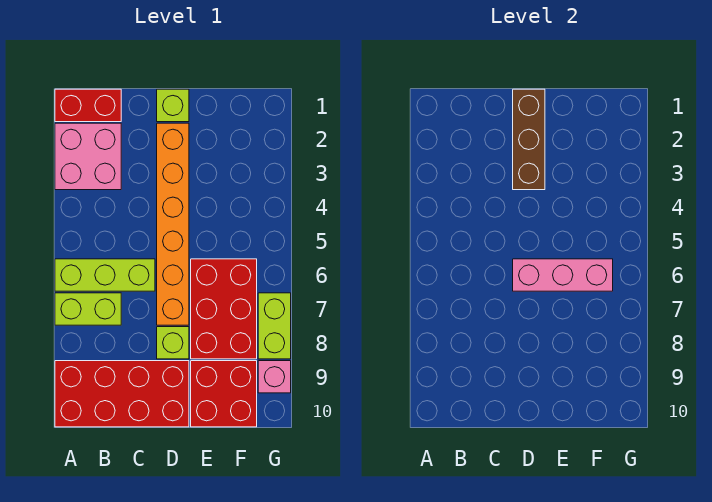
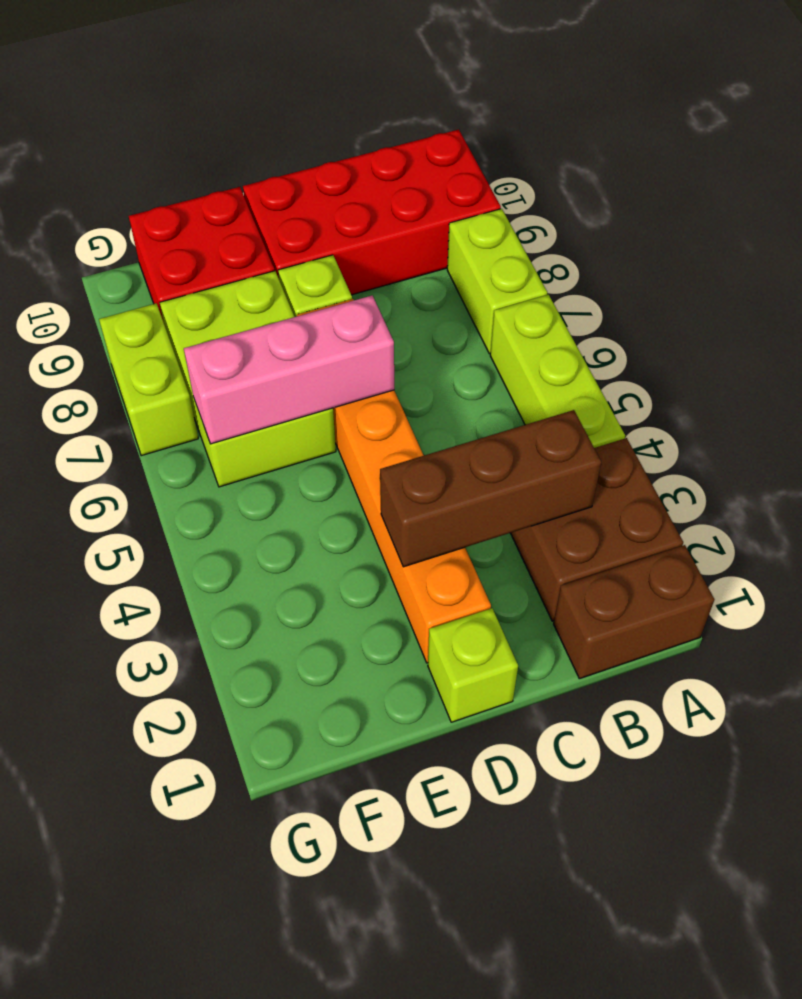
red brick A1:B1 level 1 -> brown brick A1:B1 level 1
pink brick A2:B3 level 1 -> brown brick A2:B3 level 1
lime brick A6:C6 level 1 -> lime brick A4:A6 level 1
lime brick A7:B7 level 1 -> lime brick A7:A8 level 1
brown brick D1:D3 level 2 -> brown brick B3:D3 level 2
red brick E6:F8 level 1 -> lime brick E6:F8 level 1
pink brick G9 level 1 -> none

